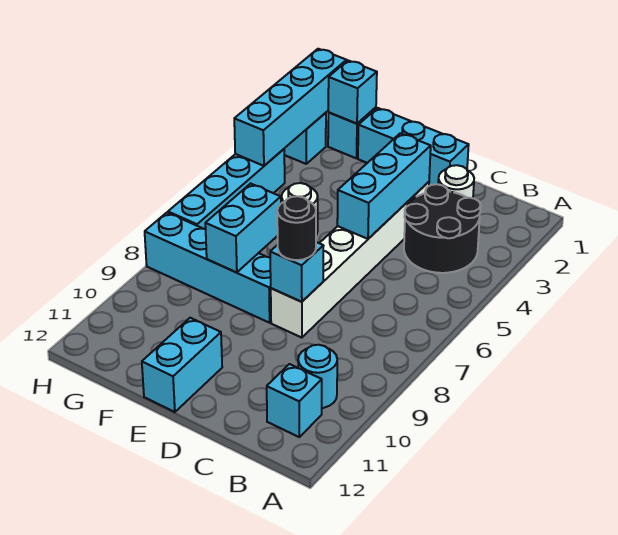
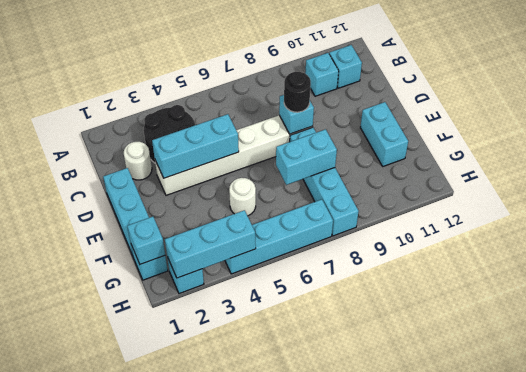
cyan round brick B10 level 1 -> cyan brick B10 level 1
cyan brick E11:E12 level 1 -> cyan brick E11:F11 level 1
cyan brick H1:H4 level 2 -> cyan brick H2:H4 level 2

